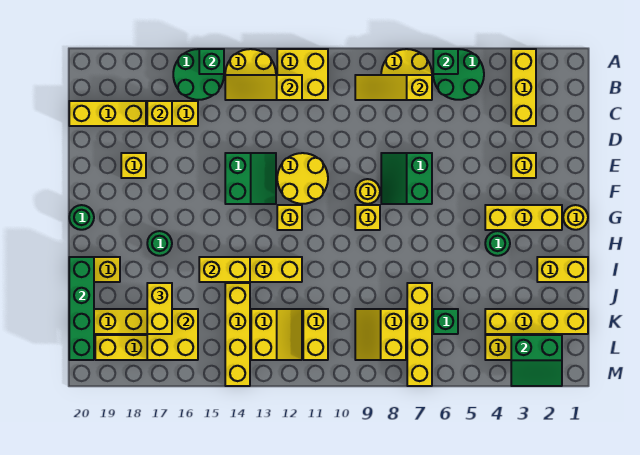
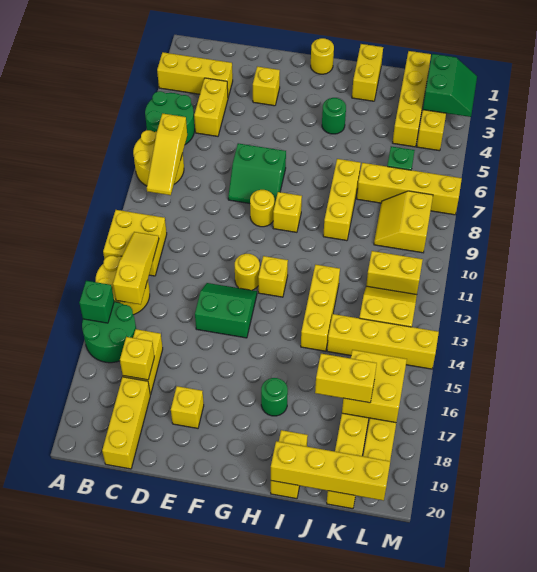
green brick A6 level 2 -> none
yellow slope B12:B14 level 2 top 12 -> yellow slope B12:B14 level 2 top 14
yellow round brick E11:F12 level 1 -> yellow round brick F12 level 1
yellow brick G2:G4 level 1 -> yellow brick I7:I9 level 1
green round brick G20 level 1 -> none
yellow brick I14:I15 level 2 -> yellow brick C4:C5 level 1
green brick I20:L20 level 2 -> yellow brick I20:L20 level 2
yellow slope K8:L9 level 1 top 8 -> yellow slope K8:L9 level 1 top L

